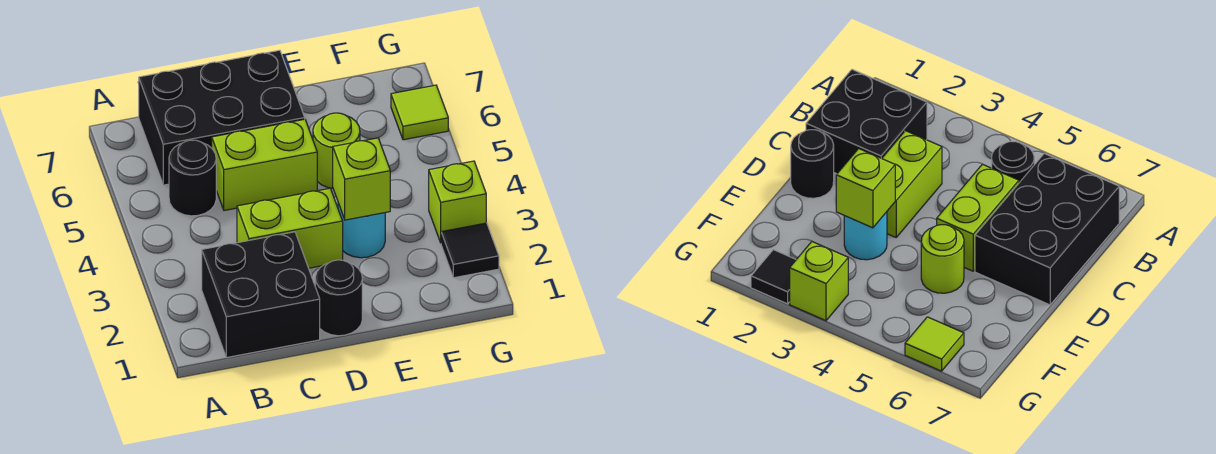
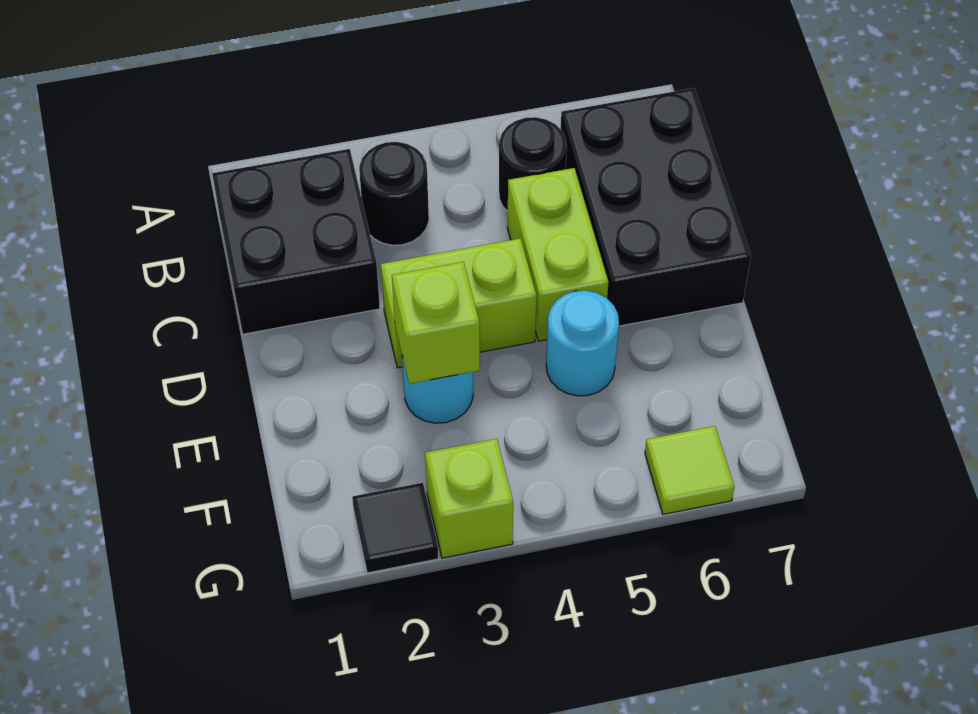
lime brick C3:D3 level 1 -> lime brick D3:D4 level 1
black round brick D1 level 1 -> black round brick B3 level 1
lime round brick E5 level 1 -> cyan round brick E5 level 1

